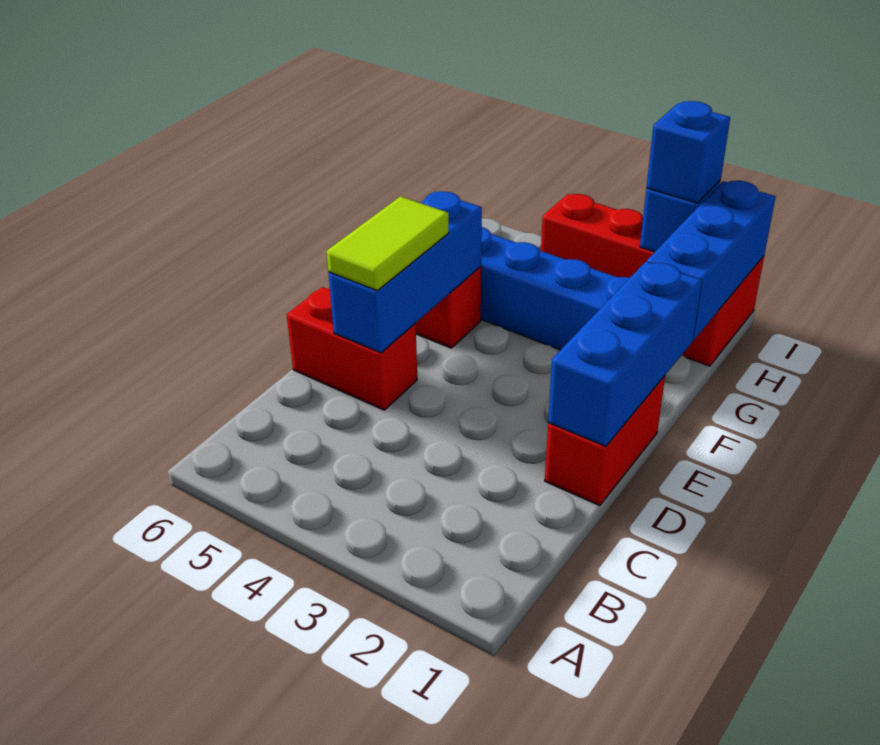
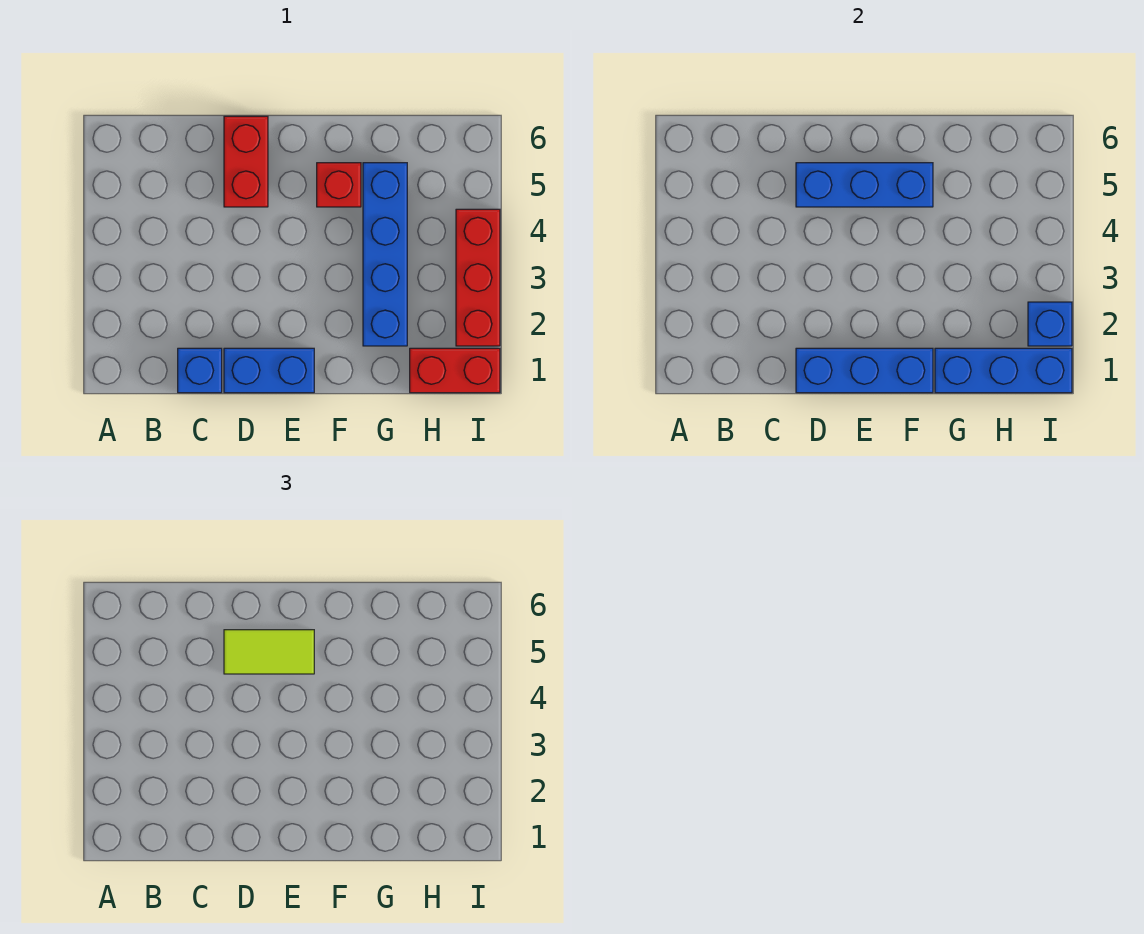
red brick D1:E1 level 1 -> blue brick D1:E1 level 1
blue brick I2 level 3 -> blue brick C1 level 1

